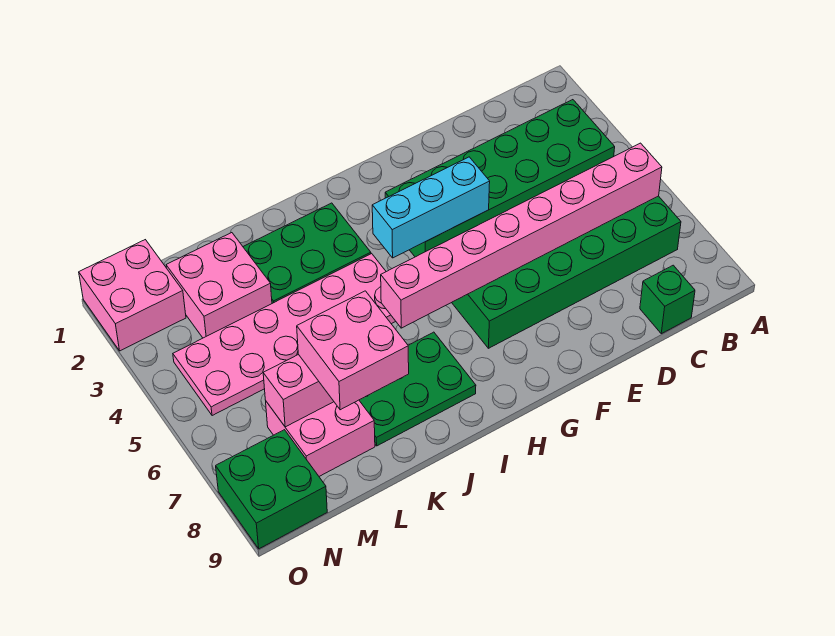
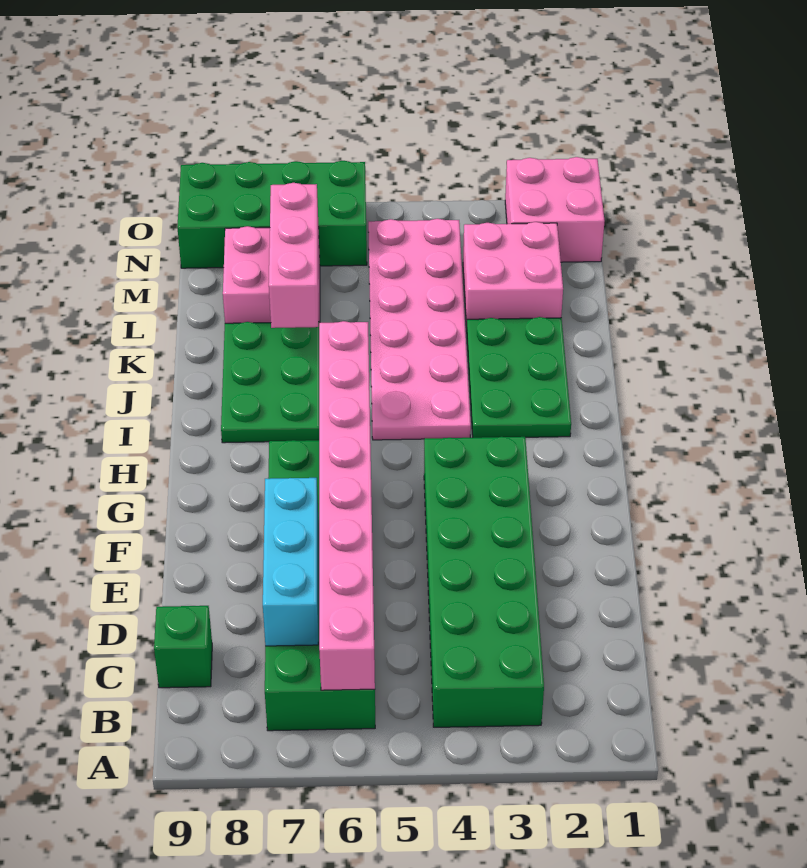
cyan brick F4:H4 level 2 -> cyan brick C7:E7 level 2
pink brick K7:L8 level 3 -> none
green brick N8:O9 level 1 -> green brick N6:O9 level 1

